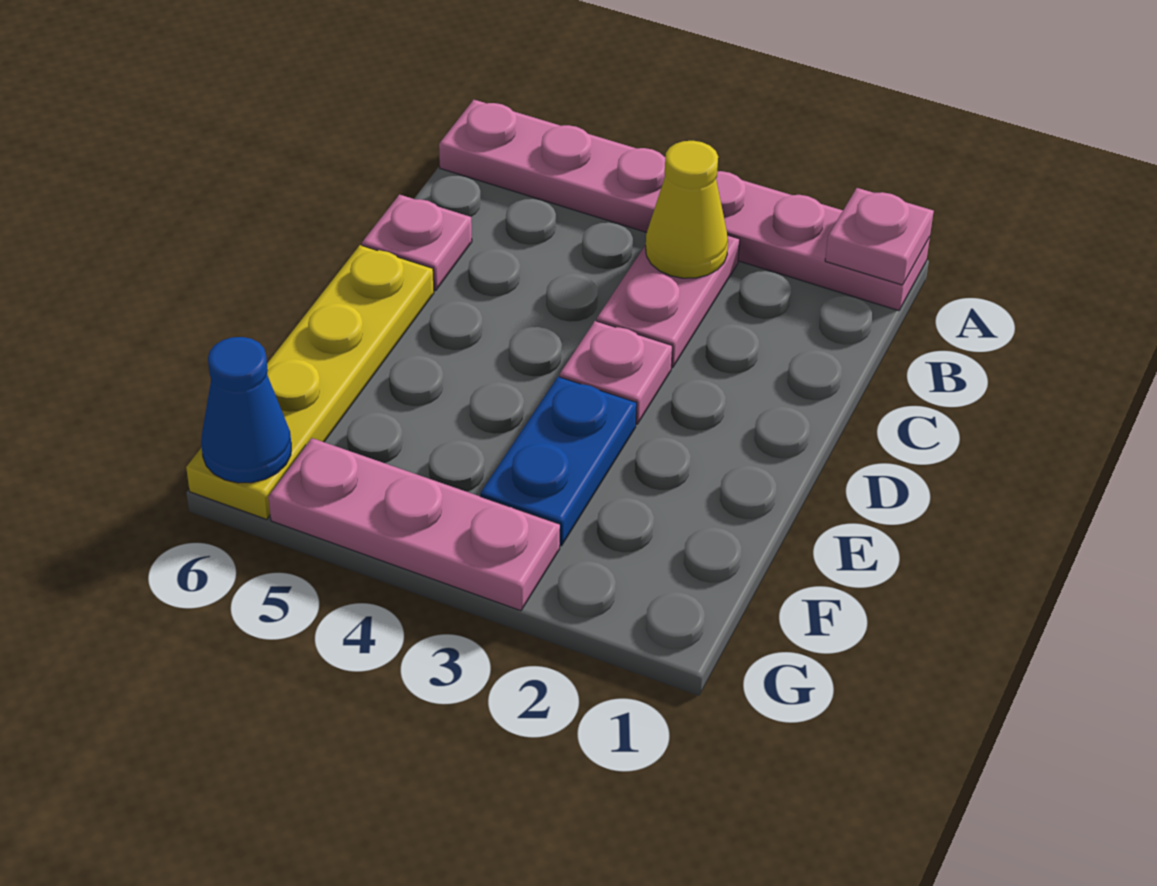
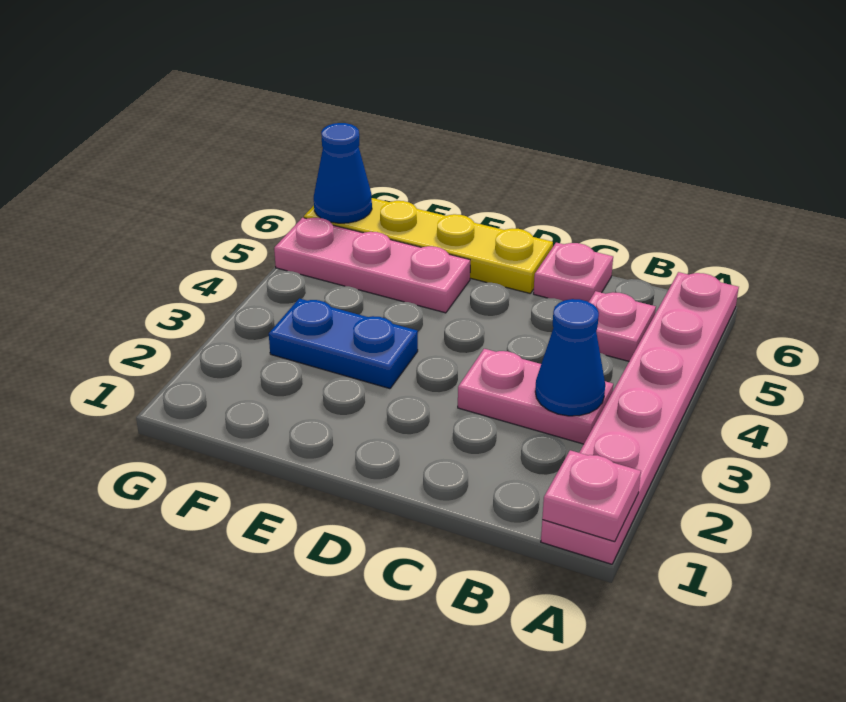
yellow cone B3 level 2 -> blue cone B3 level 2
pink plate D3 level 1 -> pink plate B5 level 1
pink plate G3:G5 level 1 -> pink plate E5:G5 level 1

